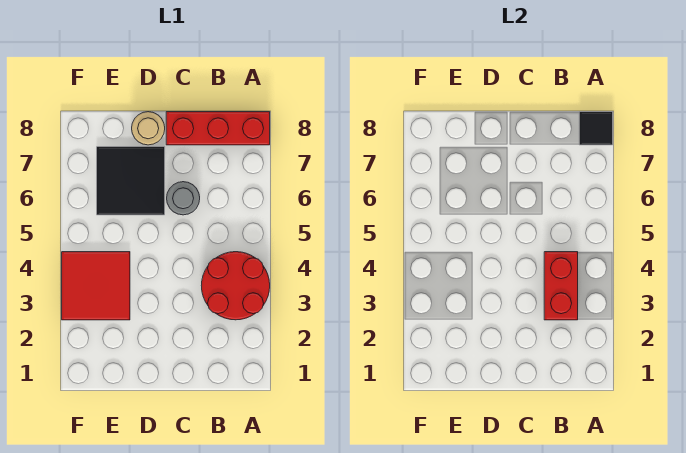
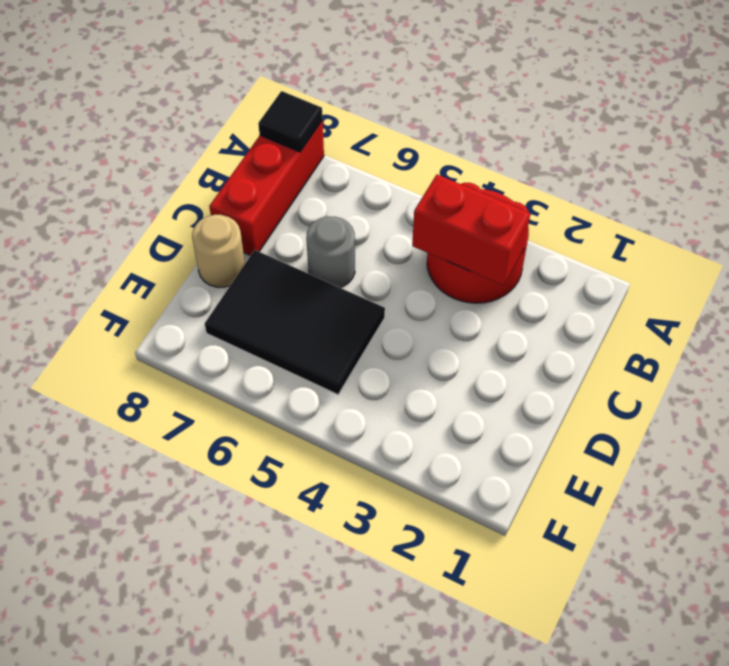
black tile D6:E7 level 1 -> black tile D5:E7 level 1
red tile E3:F4 level 1 -> none

